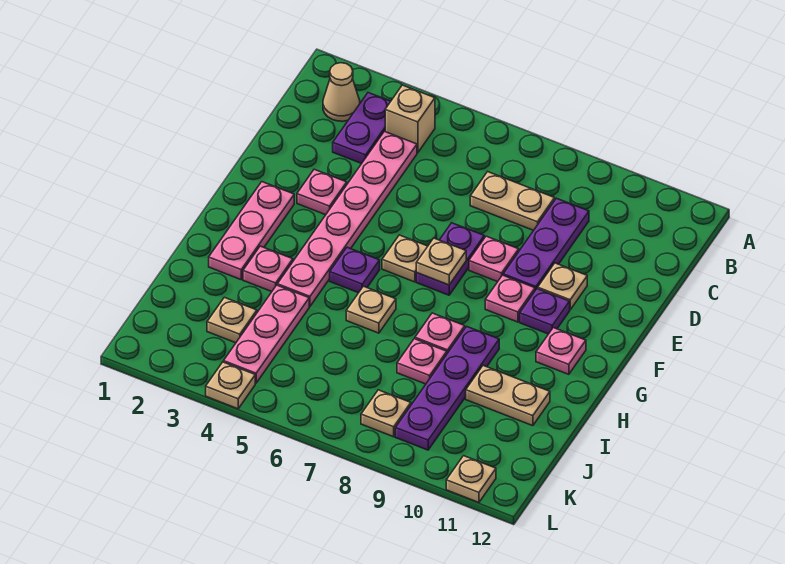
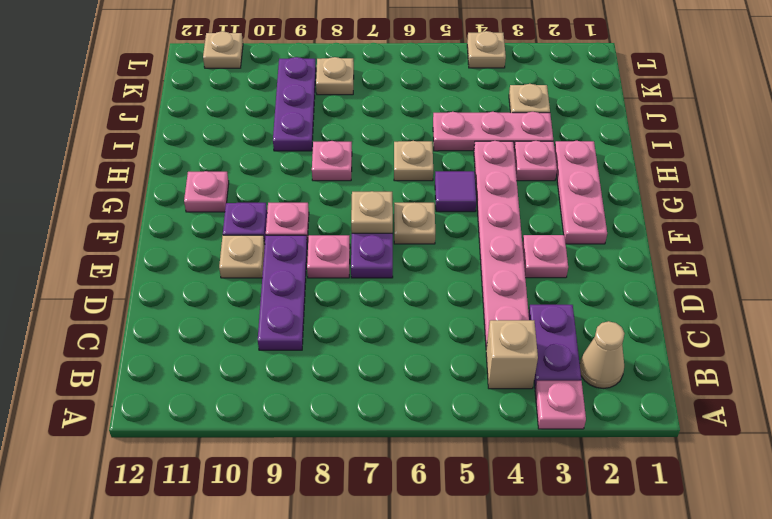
tan plate C7:C8 level 1 -> none
purple plate G5 level 1 -> purple tile G5 level 1
purple plate H9:K9 level 1 -> purple plate I9:K9 level 1
pink plate I4:K4 level 1 -> pink plate I3:I5 level 1
pink plate I8 level 1 -> pink plate A3 level 1
tan plate I10:I11 level 1 -> none

